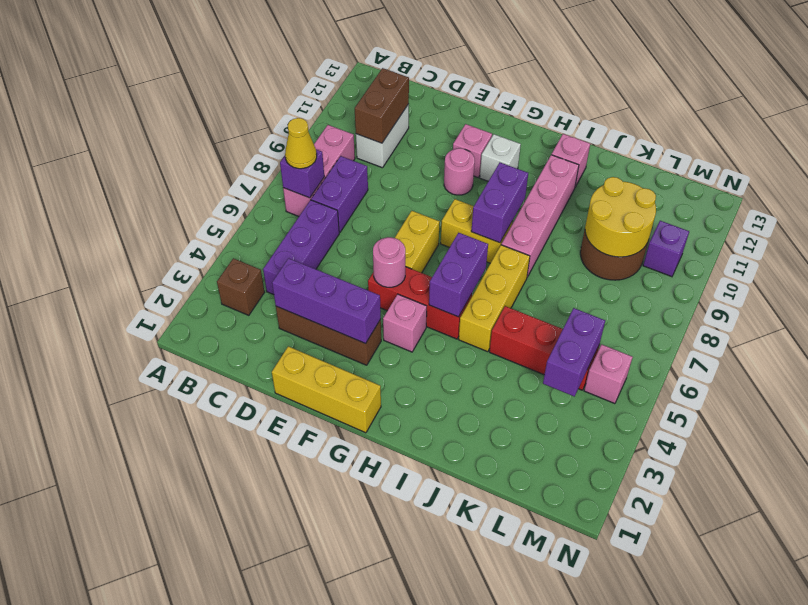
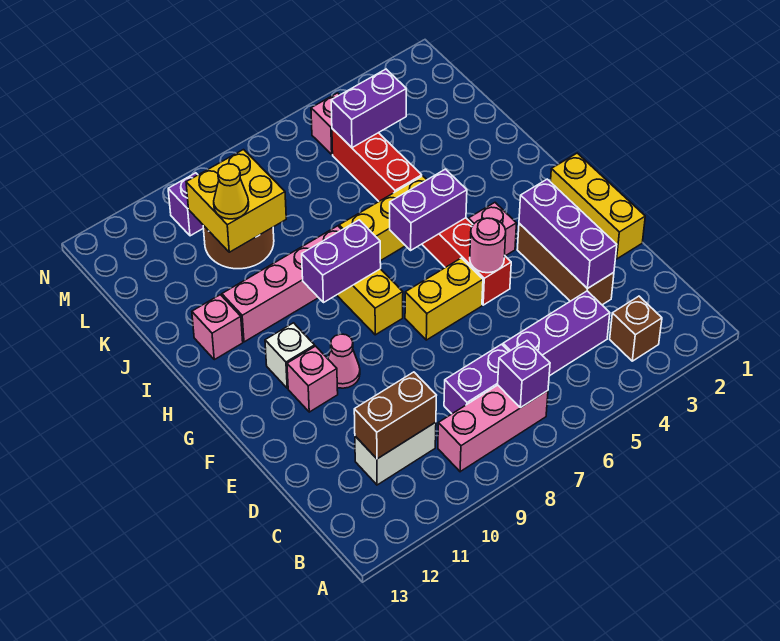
yellow cone B7 level 3 -> yellow cone K10 level 3
pink round brick F10 level 1 -> pink cone F10 level 1
yellow round brick K9:L10 level 2 -> yellow brick K9:L10 level 2

